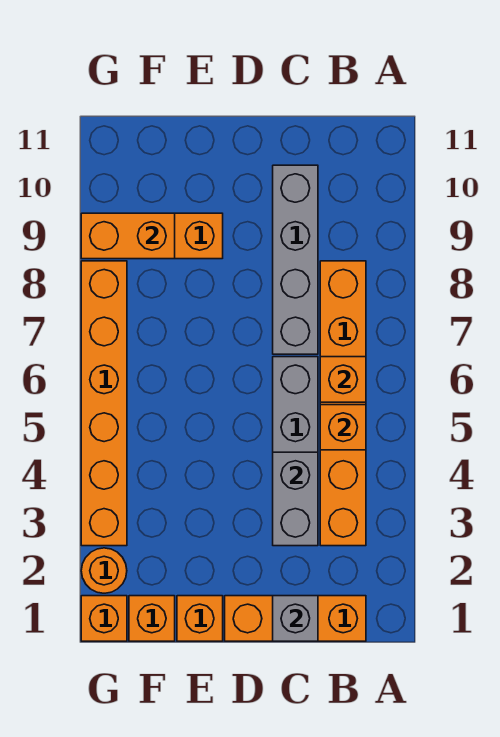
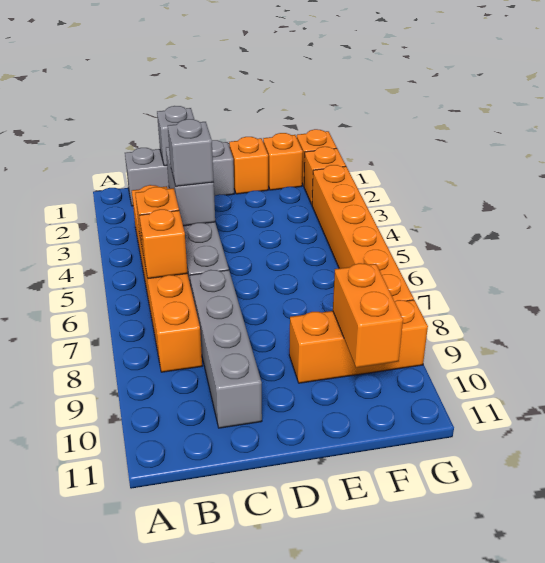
orange brick B1:D1 level 1 -> grey brick B1:D1 level 1
none -> grey brick C4 level 3
orange brick F9:G9 level 2 -> orange brick F9:F10 level 2
orange round brick G2 level 1 -> orange brick G2 level 1

